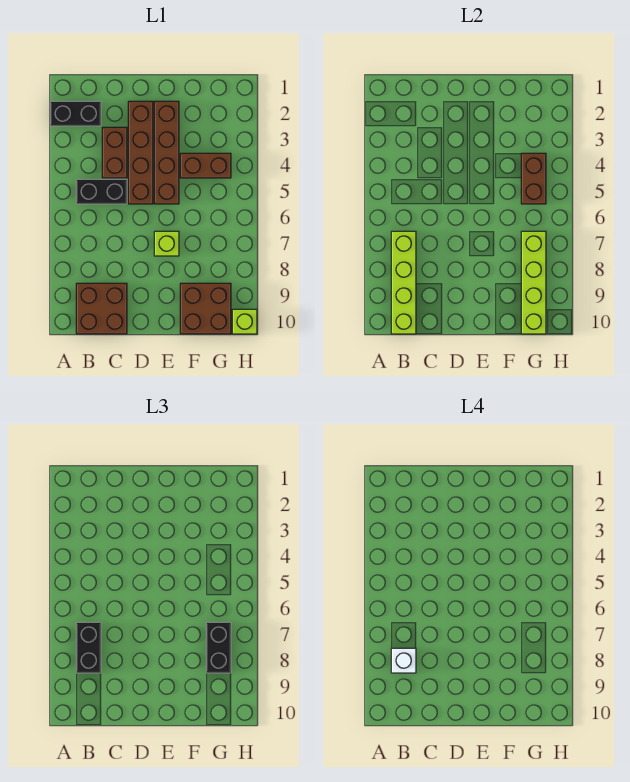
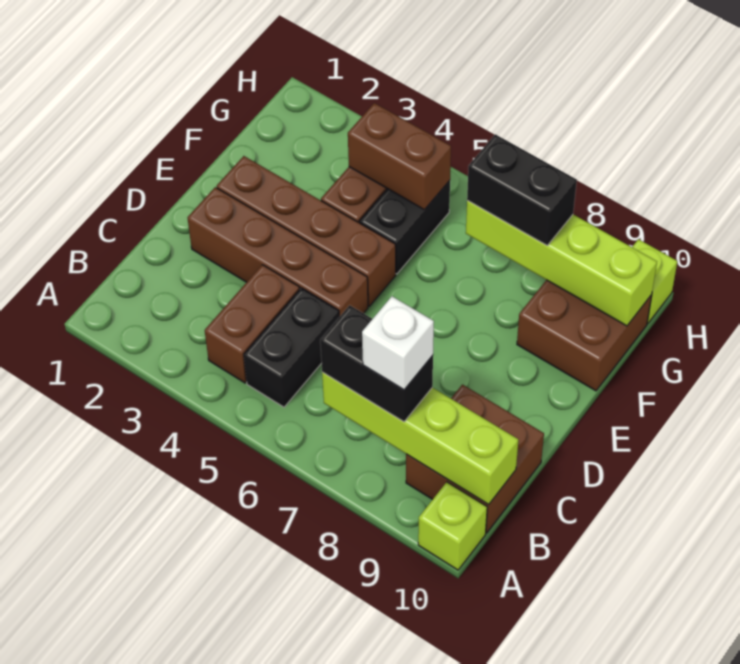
black brick A2:B2 level 1 -> black brick F5:G5 level 1
brown brick C3:C4 level 1 -> brown brick B4:C4 level 1
lime brick E7 level 1 -> lime brick A10 level 1

